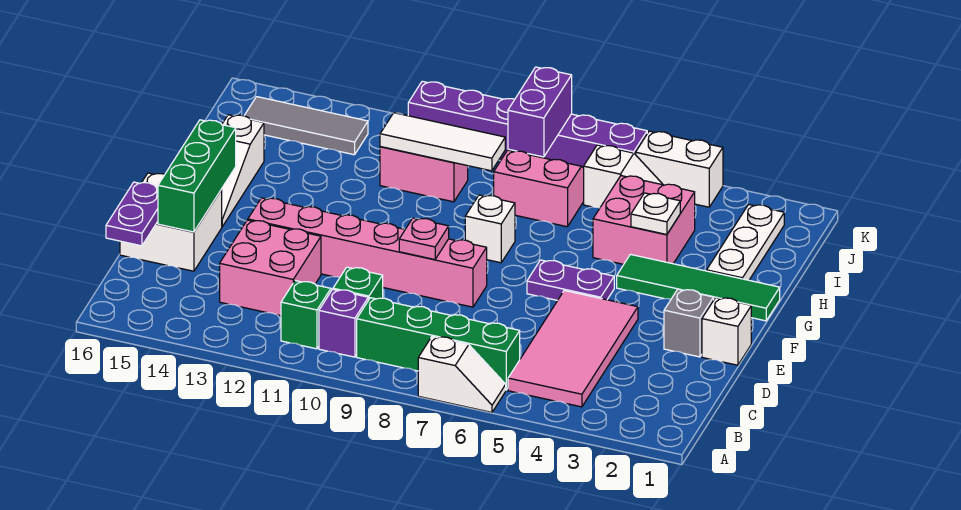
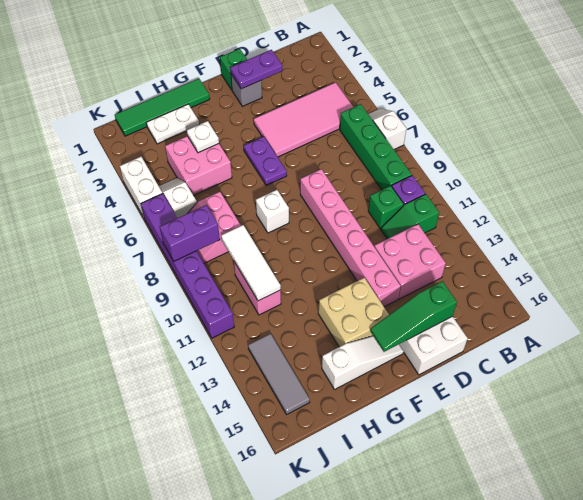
purple plate C16:D16 level 2 -> purple plate D2:E2 level 2
green brick D15:F15 level 2 -> green slope D15:F15 level 2 top D
white brick E1 level 1 -> green brick E1 level 1
pink plate E9 level 2 -> none
none -> tan brick F13:G14 level 1
green tile G1:G4 level 1 -> green tile G1:J1 level 1
white plate H2:J2 level 1 -> white plate H2:I2 level 1

